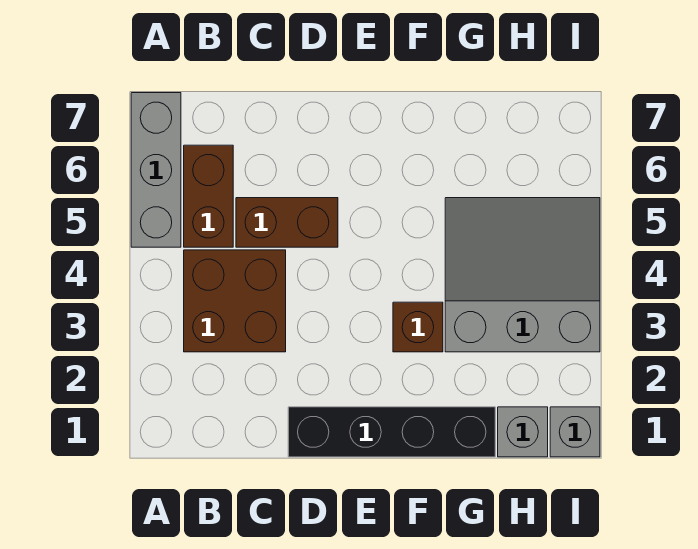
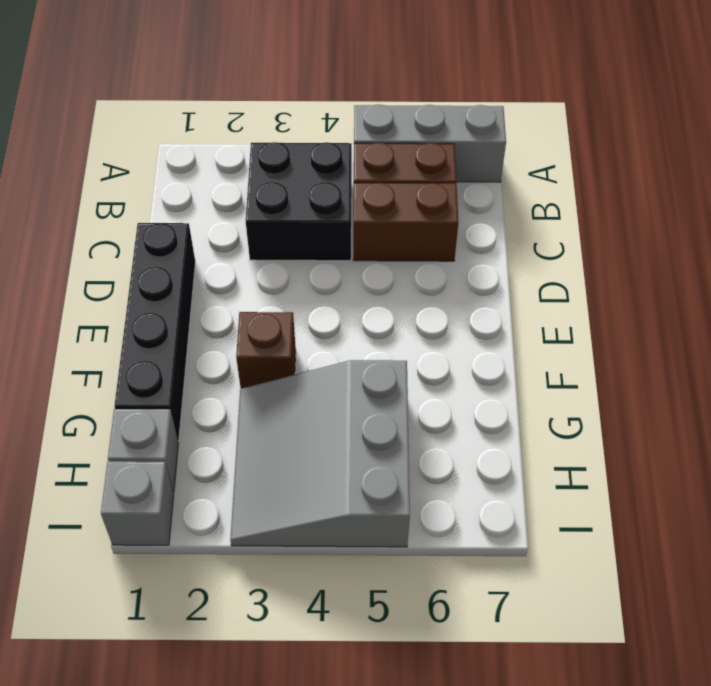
brown brick B3:C4 level 1 -> black brick B3:C4 level 1
brown brick C5:D5 level 1 -> brown brick C5:C6 level 1
grey slope G3:I5 level 1 top 3 -> grey slope G3:I5 level 1 top 5

